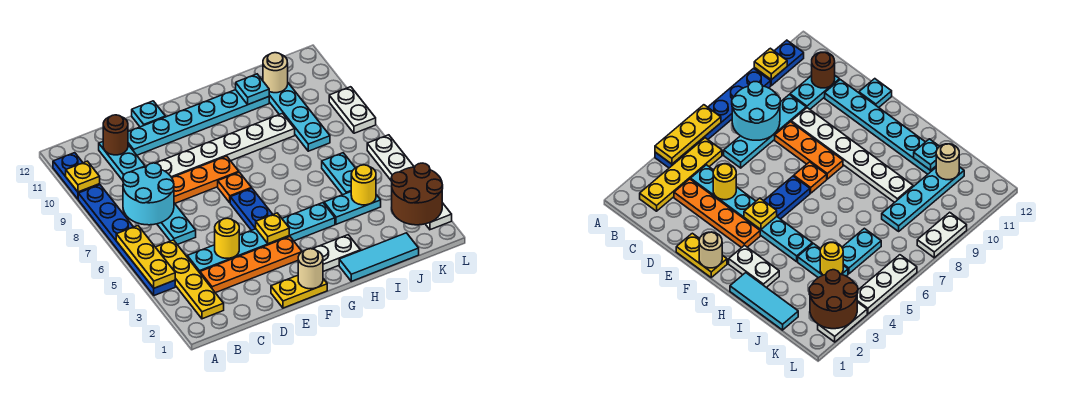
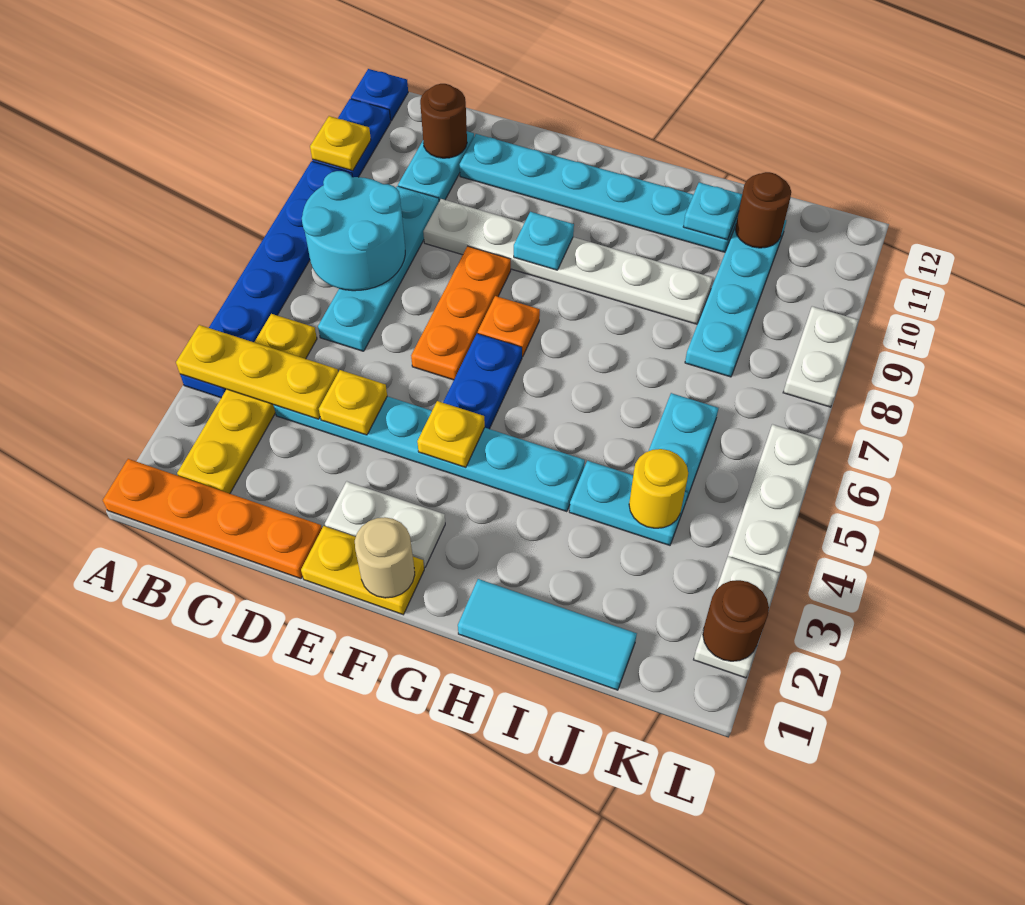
yellow plate A4:A6 level 2 -> yellow plate A4:C4 level 2
none -> blue plate A12 level 1
orange plate C3:F3 level 1 -> orange plate A1:D1 level 1
yellow round brick D4 level 2 -> yellow plate D4 level 2
orange plate D8:F8 level 1 -> orange plate E6:E8 level 1
cyan plate E12 level 1 -> cyan plate F9 level 2
white plate G2:H2 level 1 -> white plate E2:F2 level 1
tan round brick J11 level 2 -> brown round brick J11 level 2
brown round brick K2:L3 level 2 -> brown round brick L2 level 2

